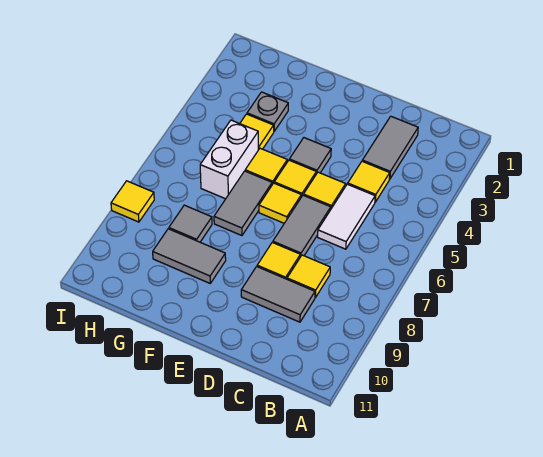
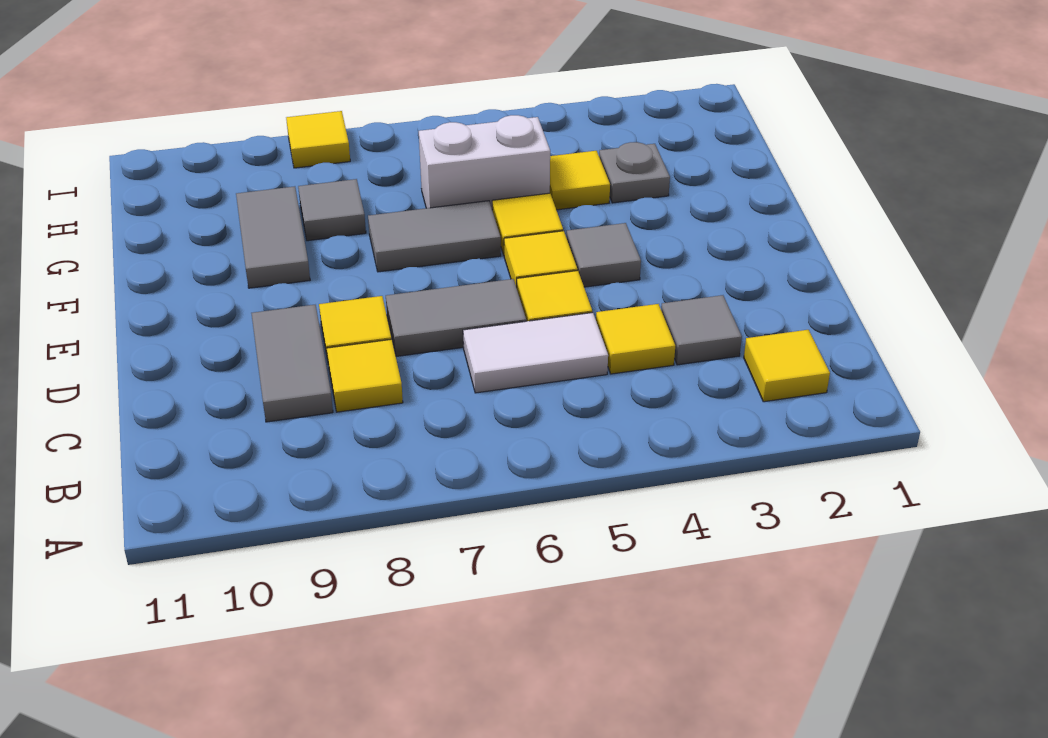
grey tile C2:C3 level 1 -> grey tile C3 level 1
yellow tile E6 level 1 -> yellow tile B2 level 1

